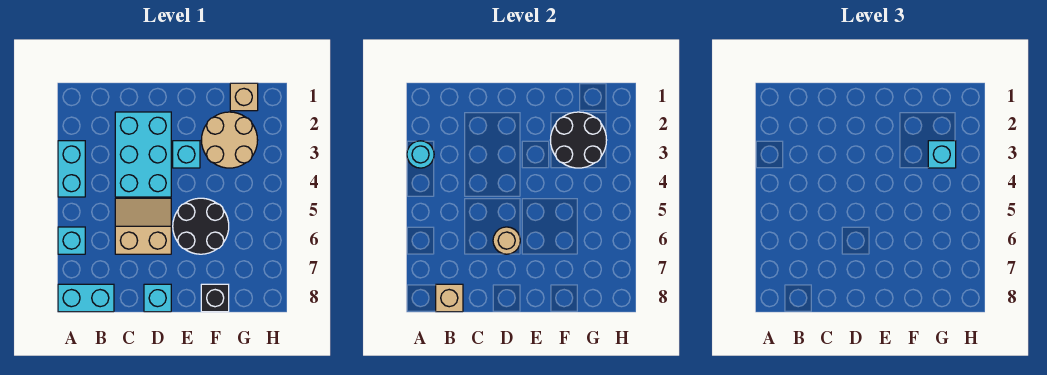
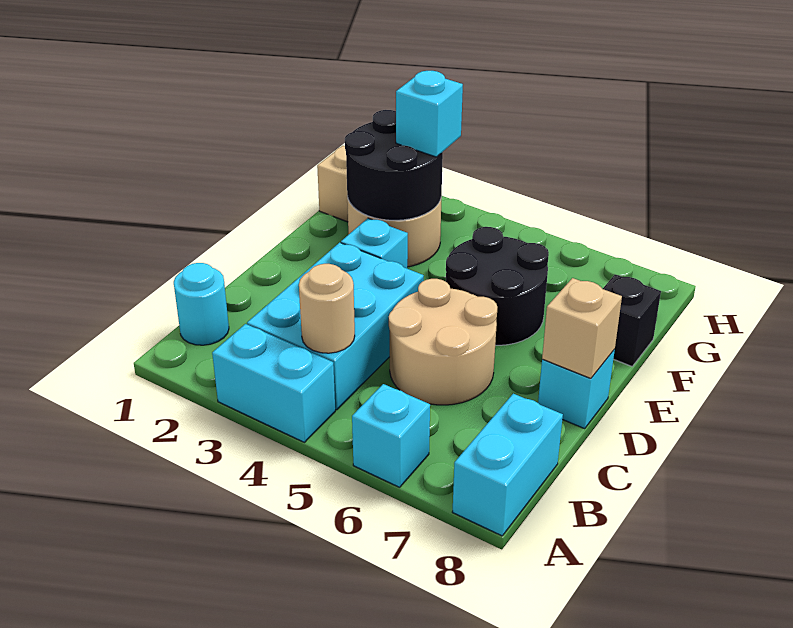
cyan round brick A3 level 2 -> cyan round brick B1 level 1
tan brick B8 level 2 -> tan brick D8 level 2
cyan brick C2:D4 level 1 -> cyan brick B3:D4 level 1
tan slope C5:D6 level 1 top 6 -> tan round brick C5:D6 level 1
tan round brick D6 level 2 -> tan round brick B4 level 2

